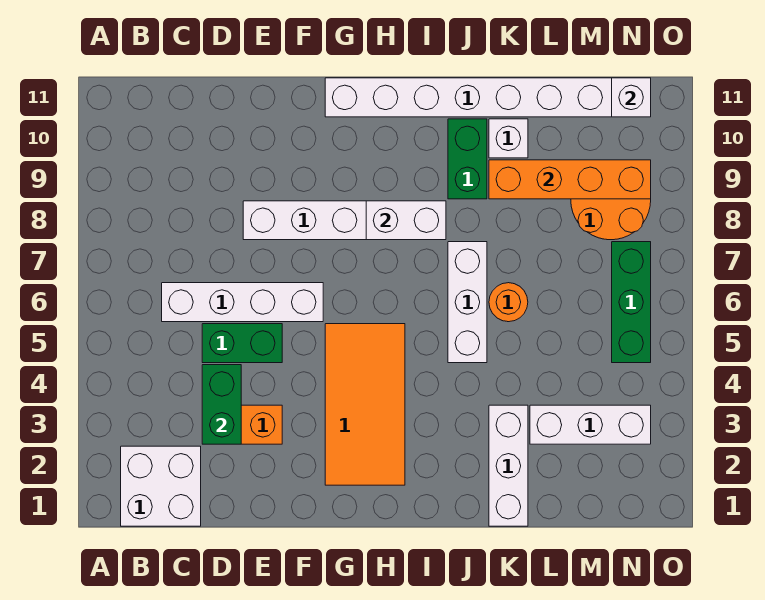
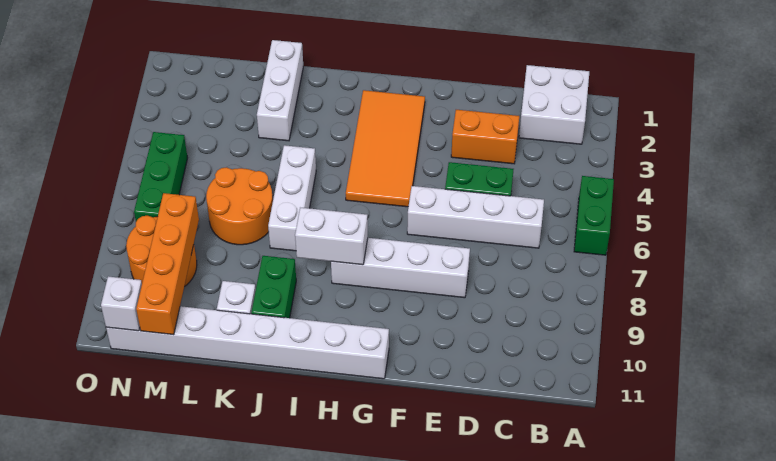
green brick D3:D4 level 2 -> green brick A5:A6 level 1
orange round brick K6 level 1 -> orange round brick K6:L7 level 1
orange brick K9:N9 level 2 -> orange brick M8:M11 level 2
white brick L3:N3 level 1 -> none

